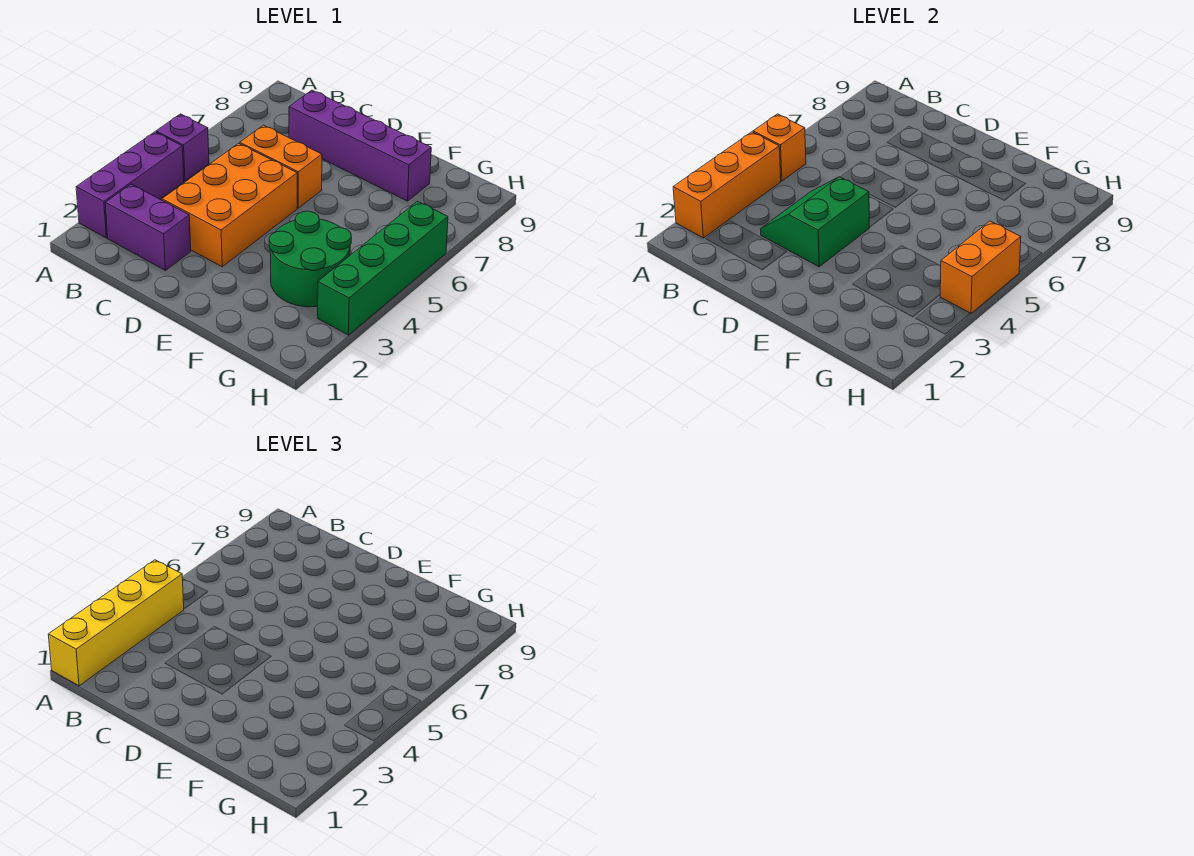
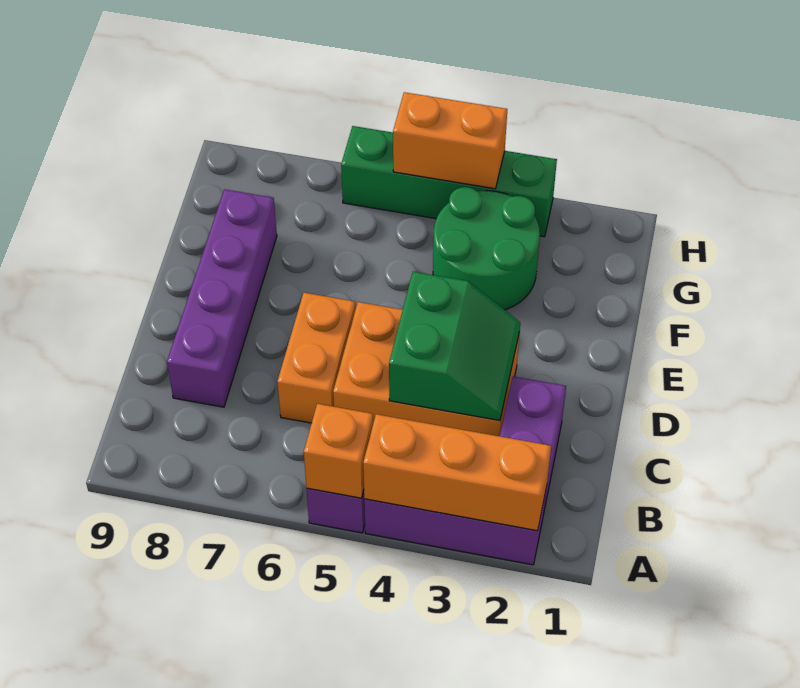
yellow brick A1:A4 level 3 -> none
green slope C3:D4 level 2 top D -> green slope C3:D4 level 2 top 4

